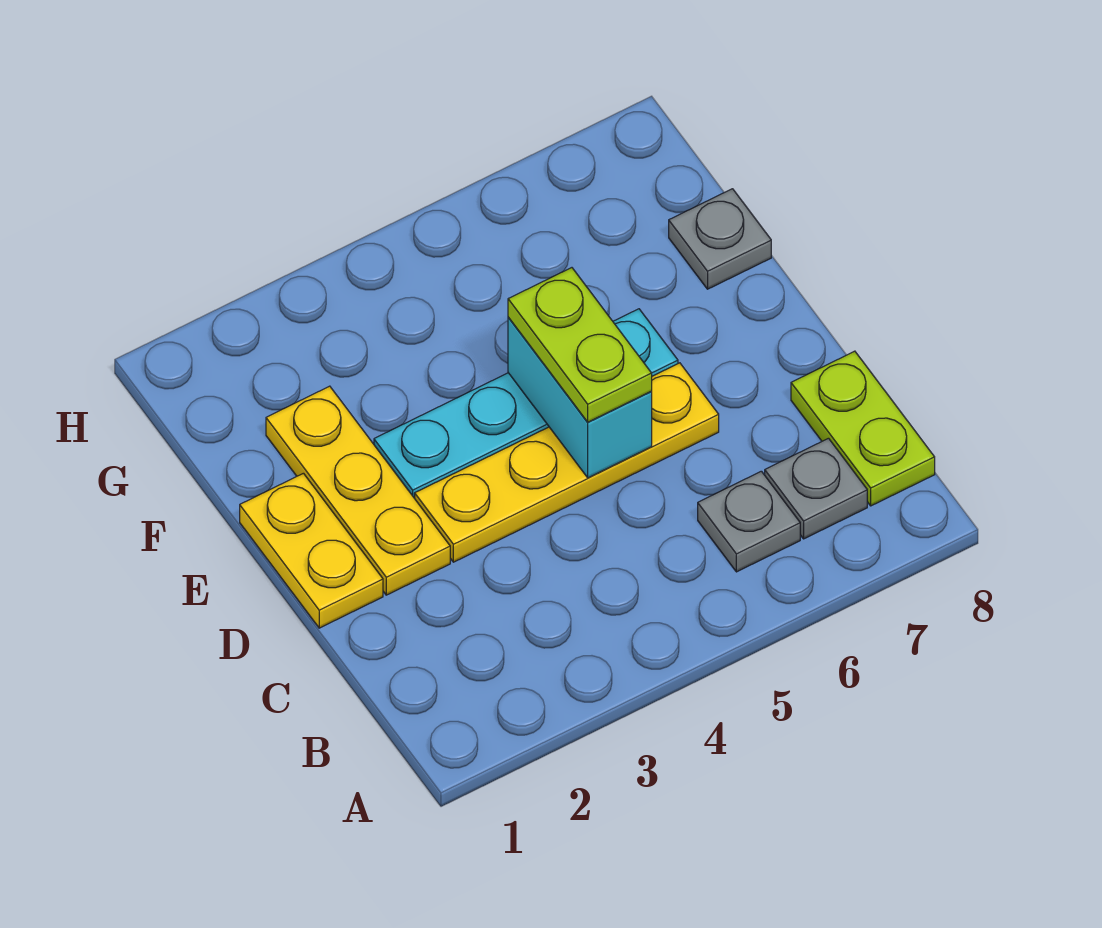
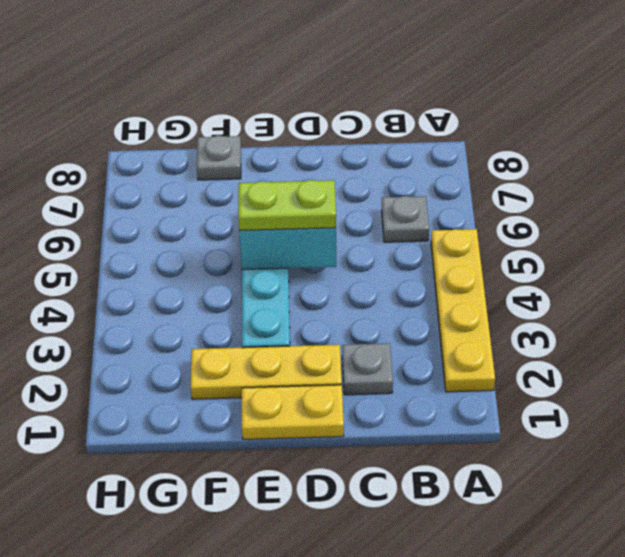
grey plate B7 level 1 -> grey plate C2 level 1
lime plate B8:C8 level 1 -> none
yellow plate D3:D6 level 1 -> yellow plate A2:A5 level 1

